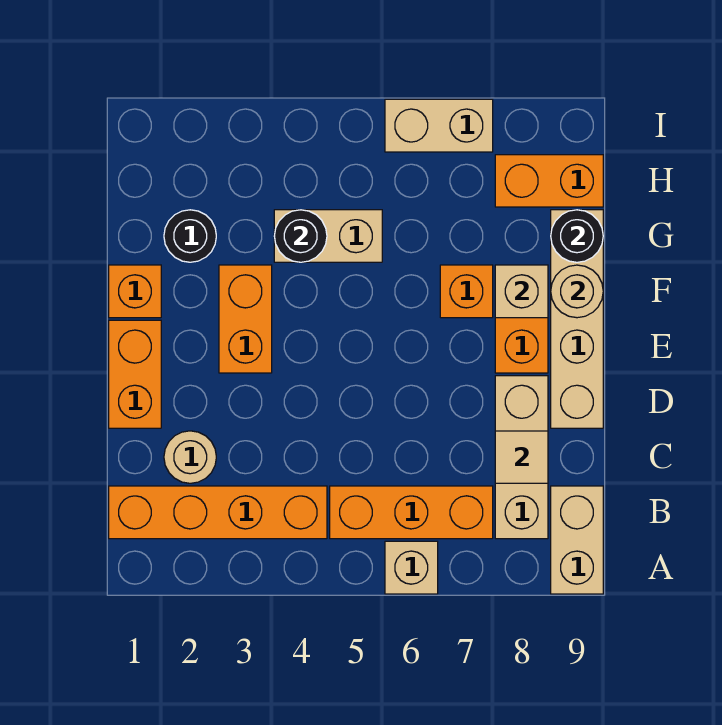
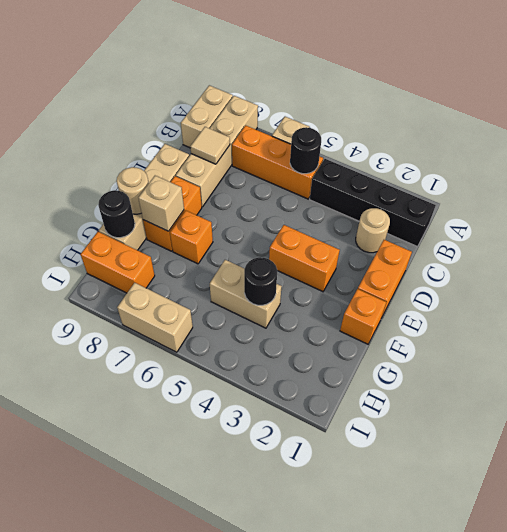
orange brick B1:B4 level 1 -> black brick B1:B4 level 1
tan brick B8:D8 level 1 -> tan brick A8:D8 level 1
orange brick E3:F3 level 1 -> orange brick E3:E4 level 1
black round brick G2 level 1 -> black round brick B5 level 2

